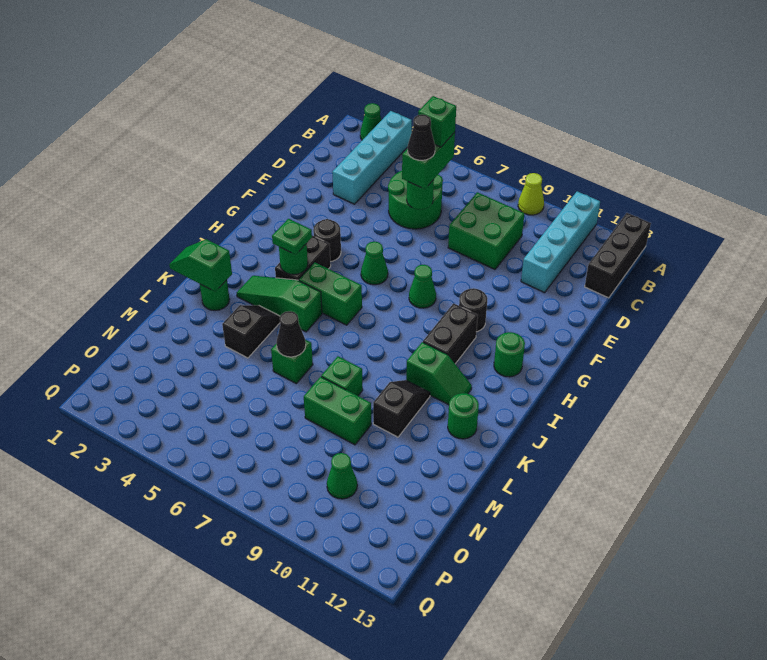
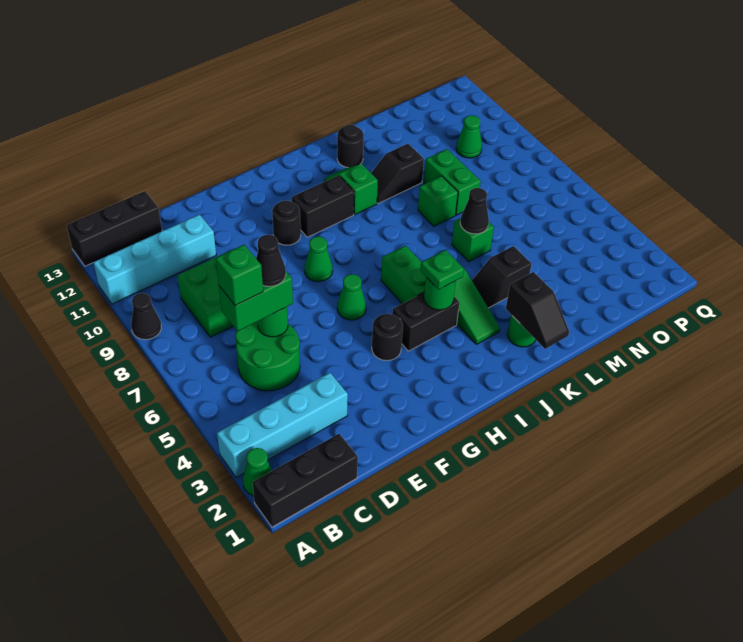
none -> black brick A1:C1 level 1
lime cone A9 level 1 -> black cone A9 level 1
green round brick H12 level 1 -> none
green slope K1:K2 level 2 top 2 -> black slope K1:K2 level 2 top 2
green round brick K12 level 1 -> black round brick K12 level 1

